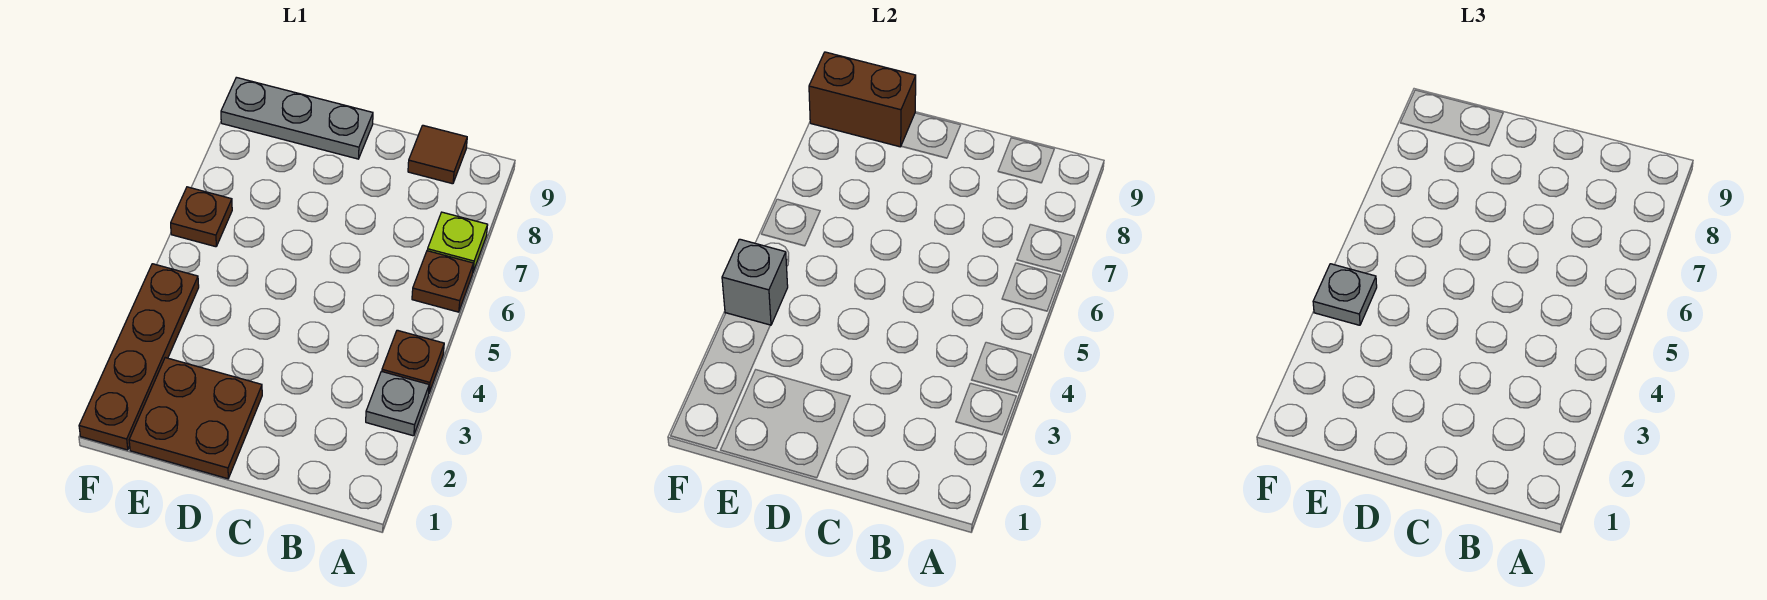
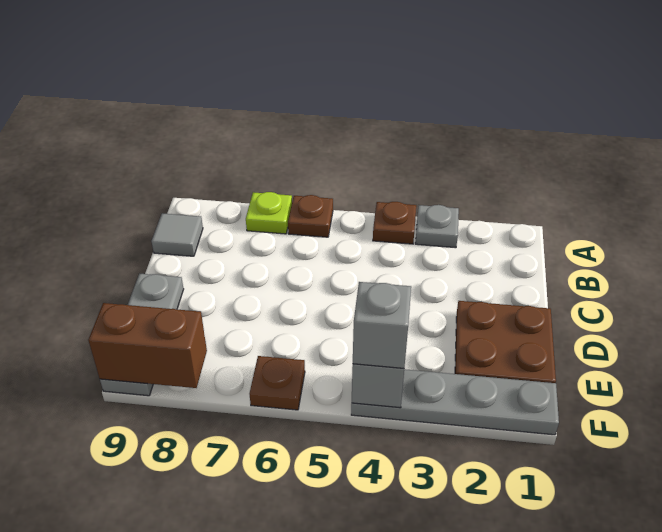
brown tile B9 level 1 -> grey tile B9 level 1
brown brick E9:F9 level 2 -> brown brick F8:F9 level 2
brown plate F1:F4 level 1 -> grey plate F1:F4 level 1
grey plate F4 level 3 -> grey brick F4 level 3

